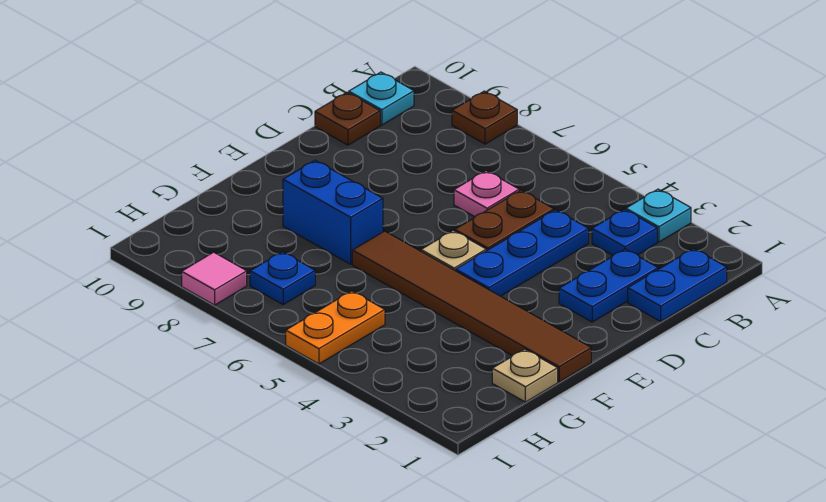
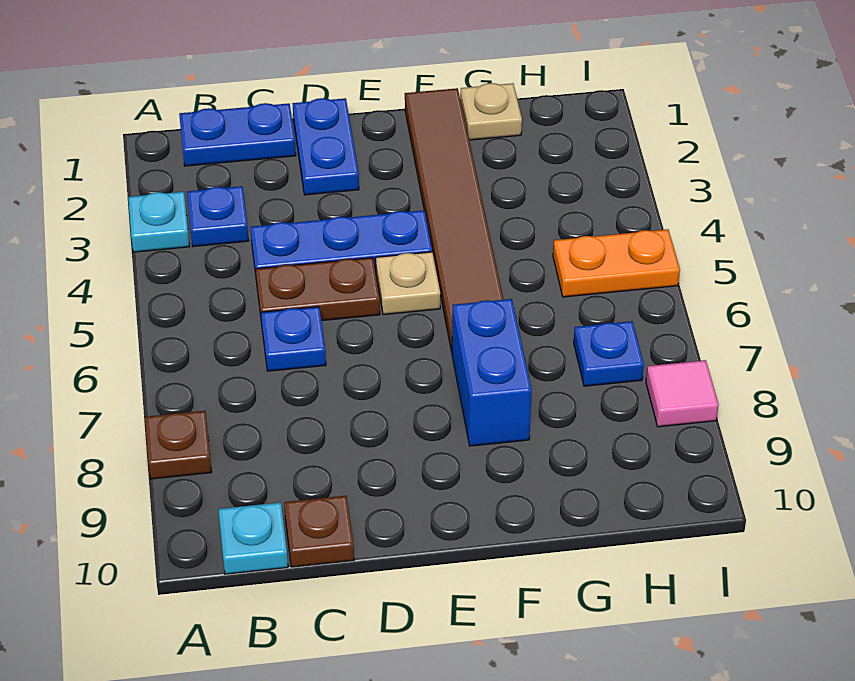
blue plate C2:D2 level 1 -> blue plate D1:D2 level 1
pink plate C6 level 1 -> blue plate C6 level 1

